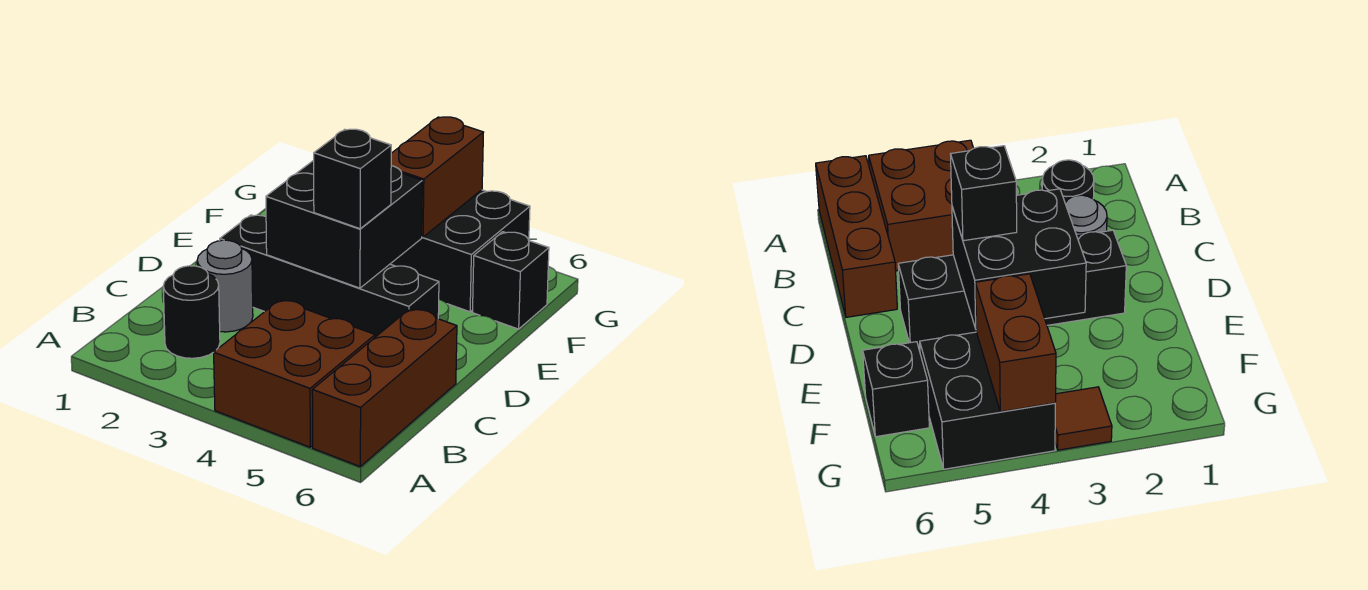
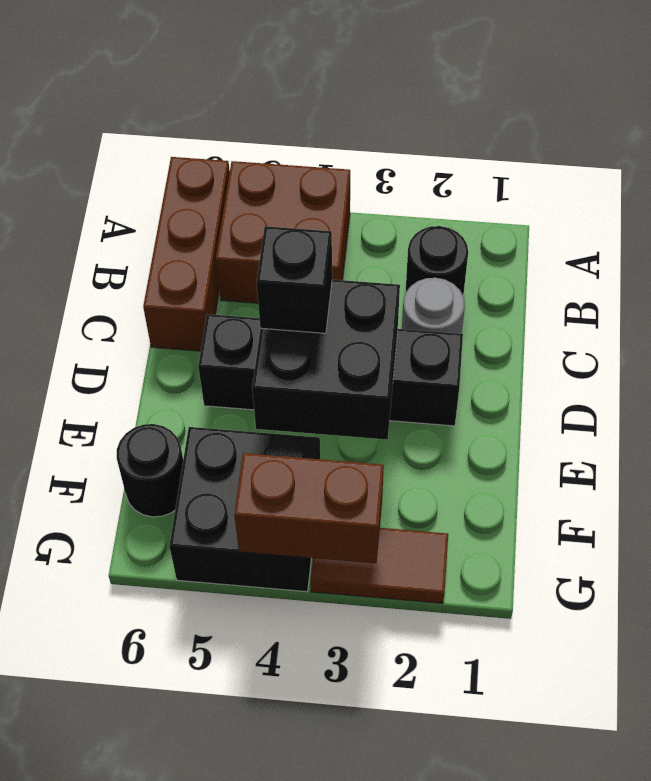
brown brick F4:G4 level 2 -> brown brick G3:G4 level 2
black brick F6 level 1 -> black round brick F6 level 1
brown tile G3 level 1 -> brown tile G2:G3 level 1

